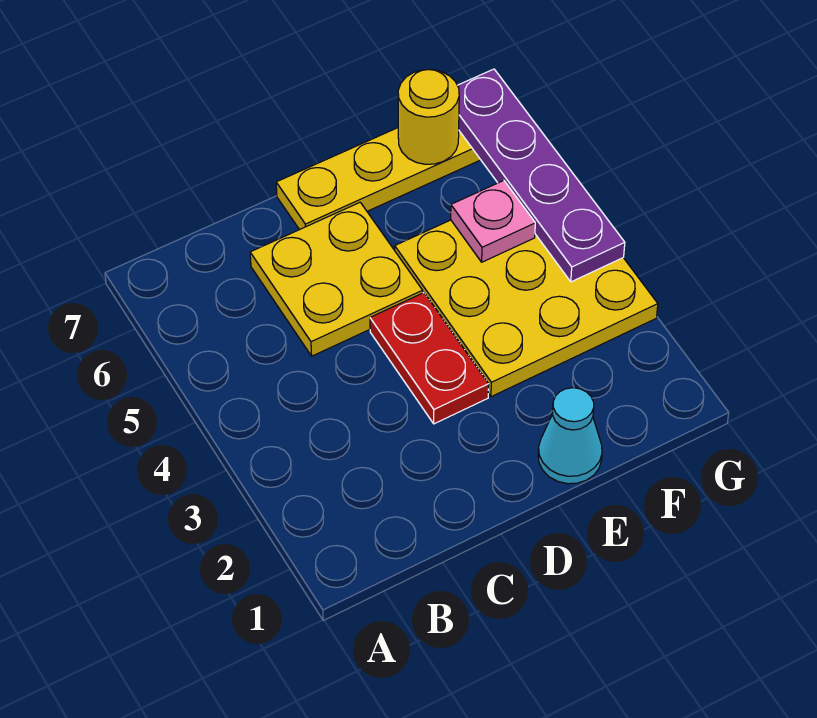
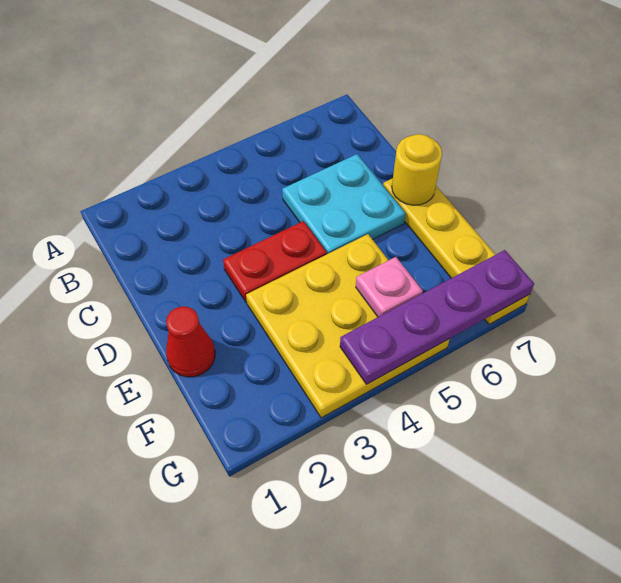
yellow plate C5:D6 level 1 -> cyan plate C5:D6 level 1
cyan cone E1 level 1 -> red cone E1 level 1
yellow round brick F7 level 2 -> yellow round brick D7 level 2

